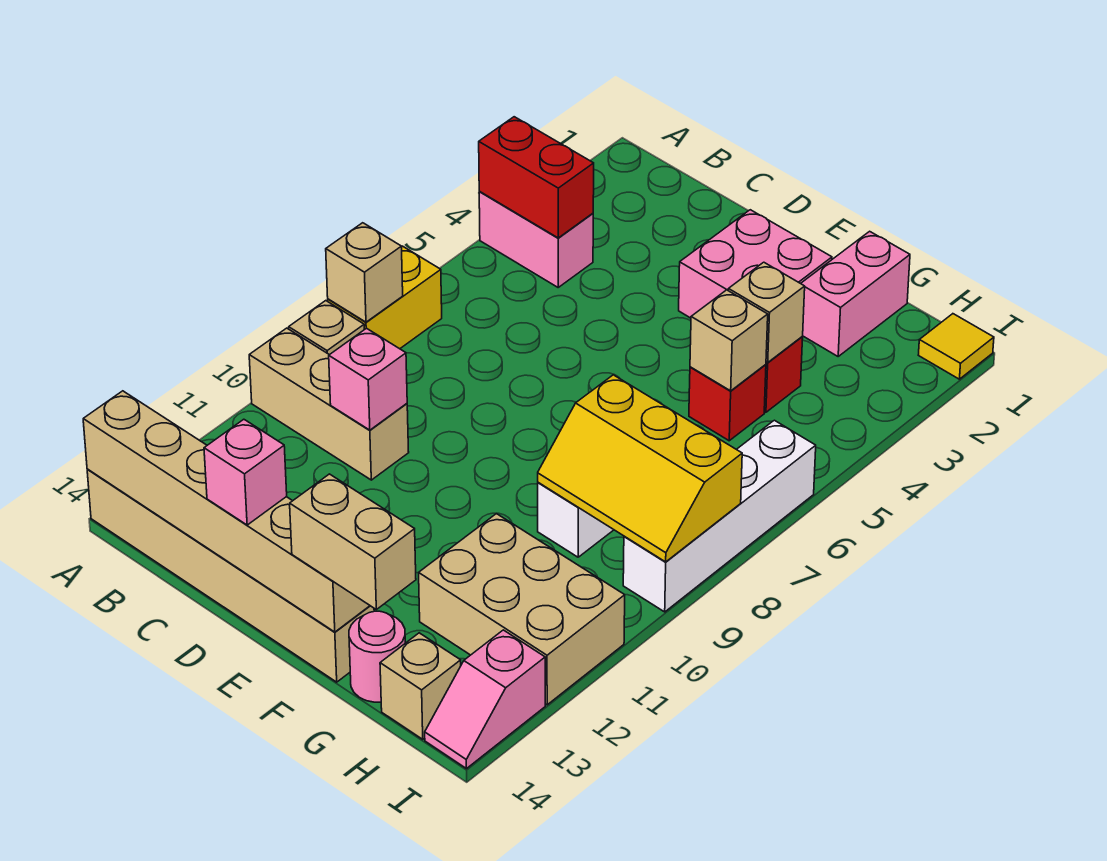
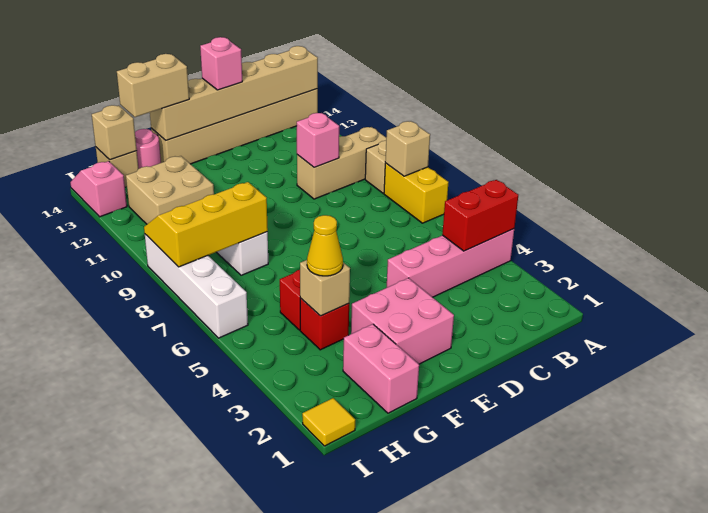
pink brick A4:B4 level 1 -> pink brick A4:D4 level 1
none -> yellow cone G4 level 3
tan brick G5 level 2 -> tan brick H14 level 2
tan brick G11:I12 level 1 -> tan brick G11:H12 level 1

